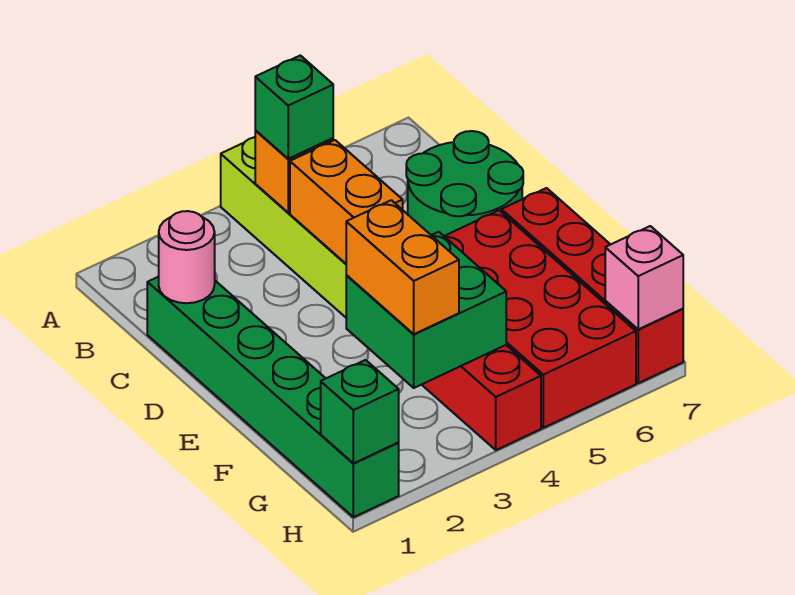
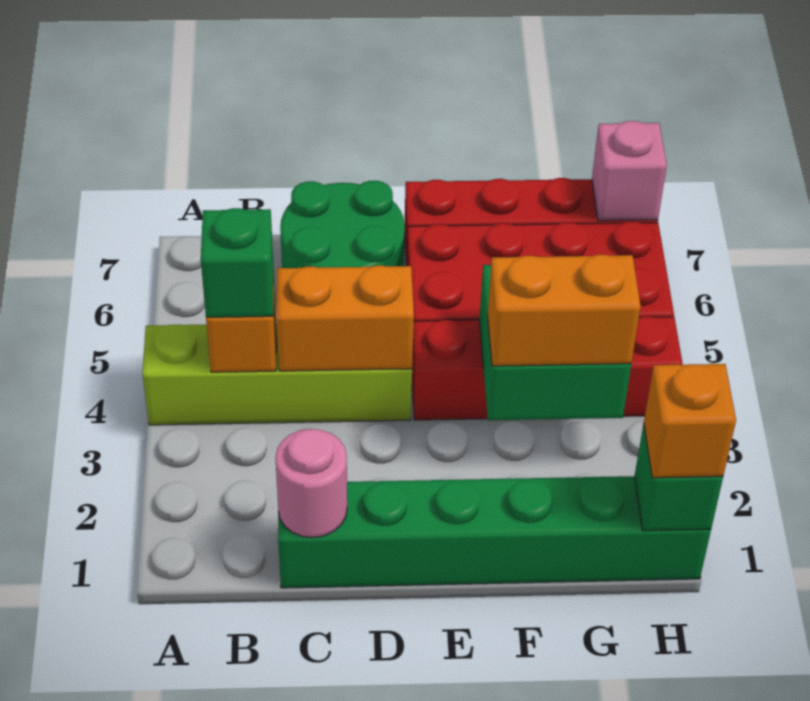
none -> orange brick H1 level 3

